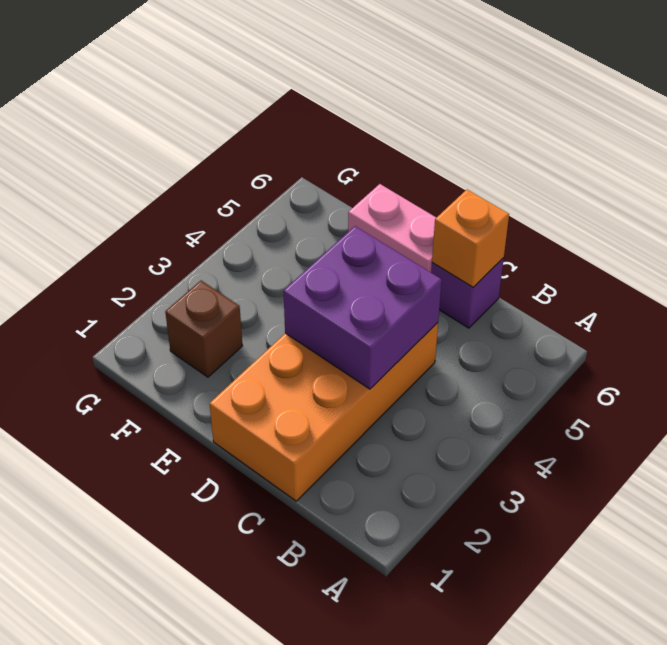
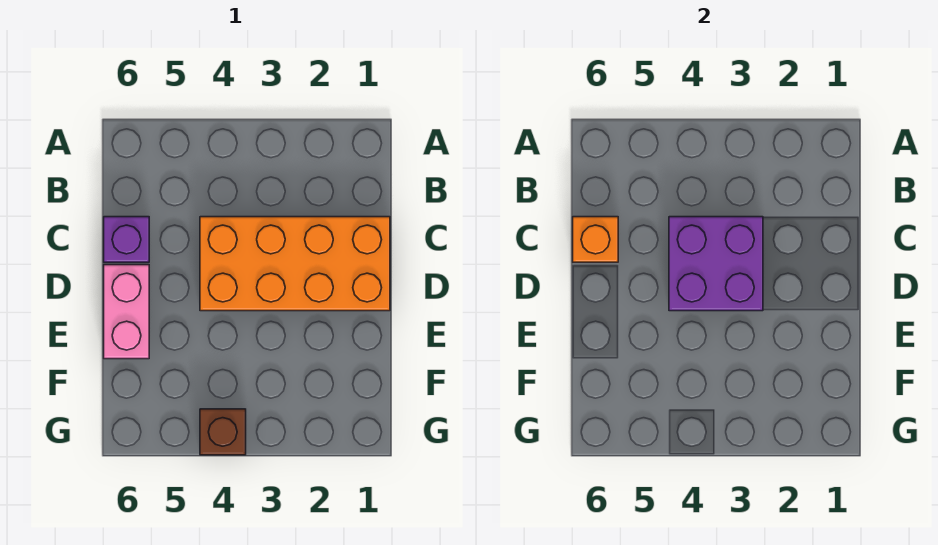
brown brick F2 level 1 -> brown brick G4 level 1

